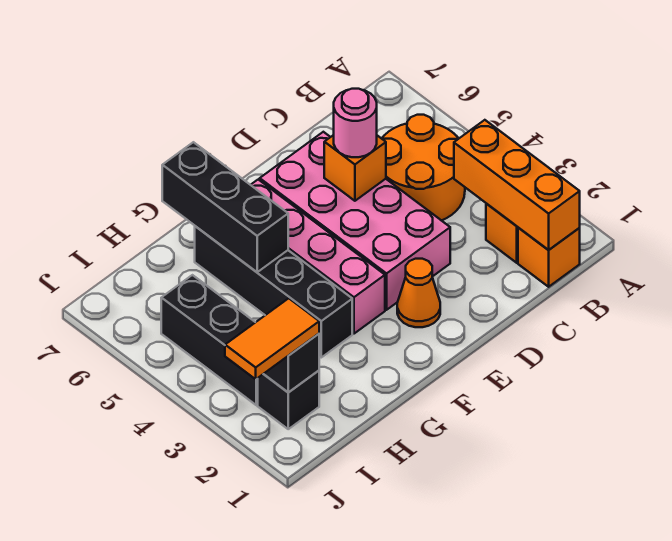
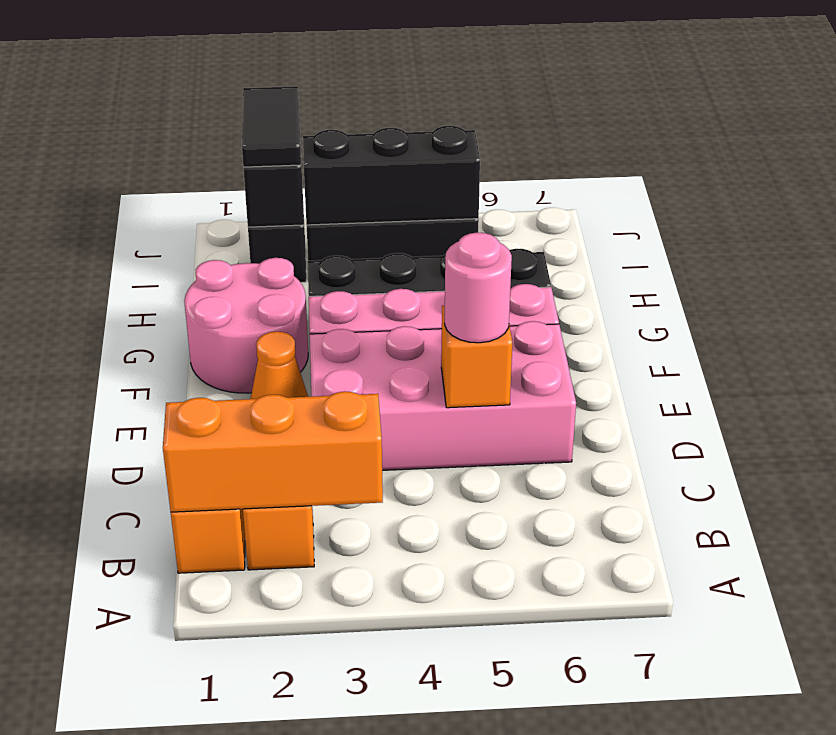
orange round brick B4:C5 level 1 -> none
none -> pink round brick F1:G2 level 1
black brick G5:G7 level 2 -> black brick I3:I5 level 2
orange tile I2:J2 level 3 -> black tile I2:J2 level 3

